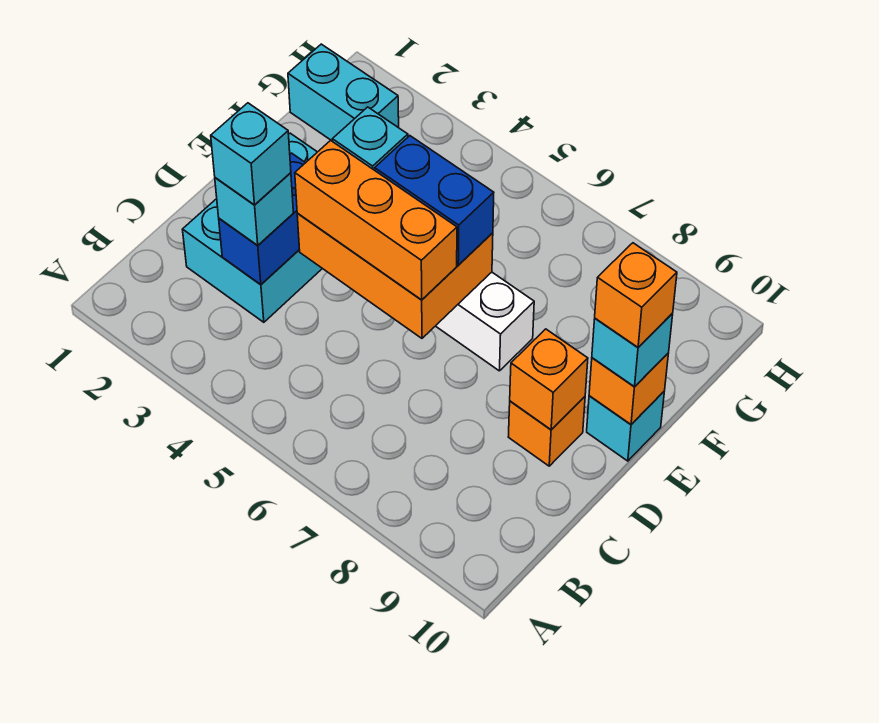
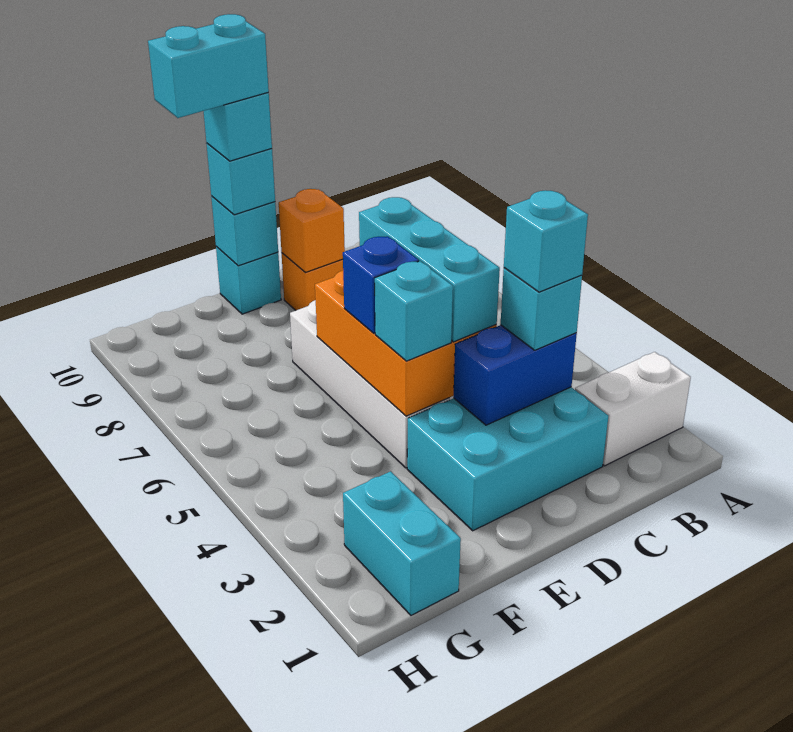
none -> white brick A2:B2 level 1
orange brick D4:D6 level 3 -> cyan brick D4:D6 level 3
blue brick E5:E6 level 3 -> blue brick E5 level 3
orange brick E10 level 2 -> cyan brick E10 level 2
orange brick E10 level 4 -> cyan brick E10 level 4
none -> cyan brick E10:F10 level 5

